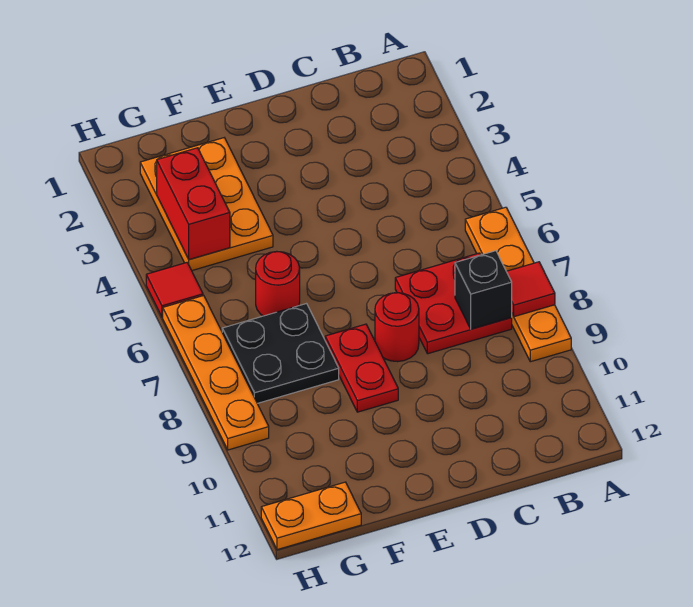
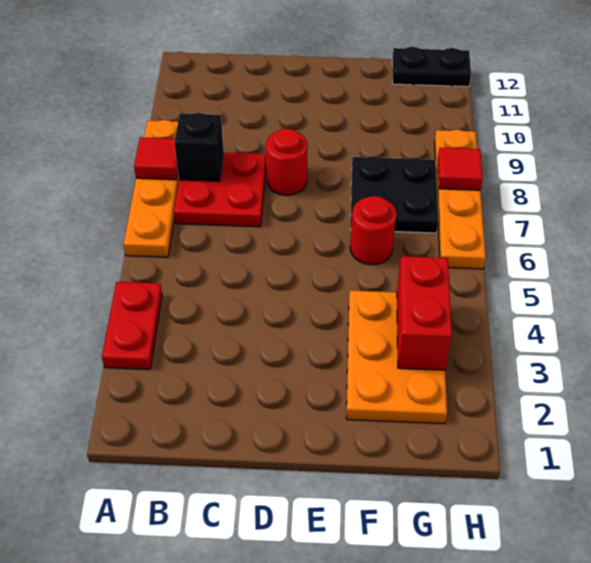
red plate E8:E9 level 1 -> red plate A3:A4 level 1
orange plate G12:H12 level 1 -> black plate G12:H12 level 1
red tile H5 level 1 -> red tile H8 level 2

